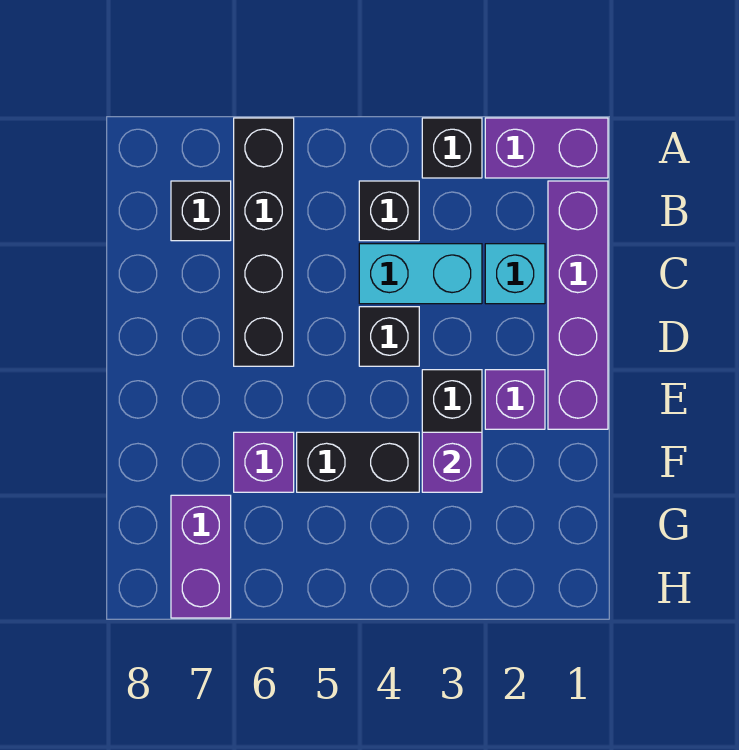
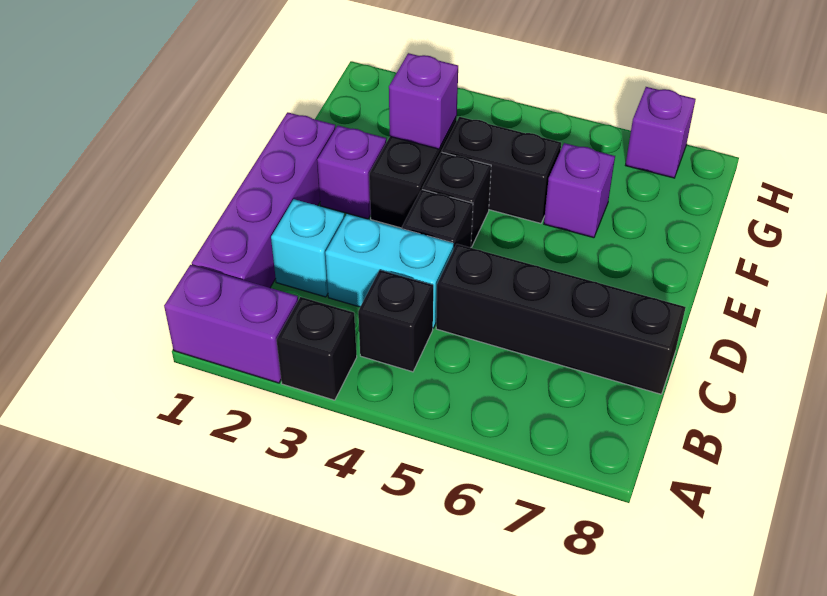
black brick A6:D6 level 1 -> black brick C5:C8 level 1
black brick B7 level 1 -> black brick E4 level 1
purple brick G7:H7 level 1 -> purple brick H7 level 1

